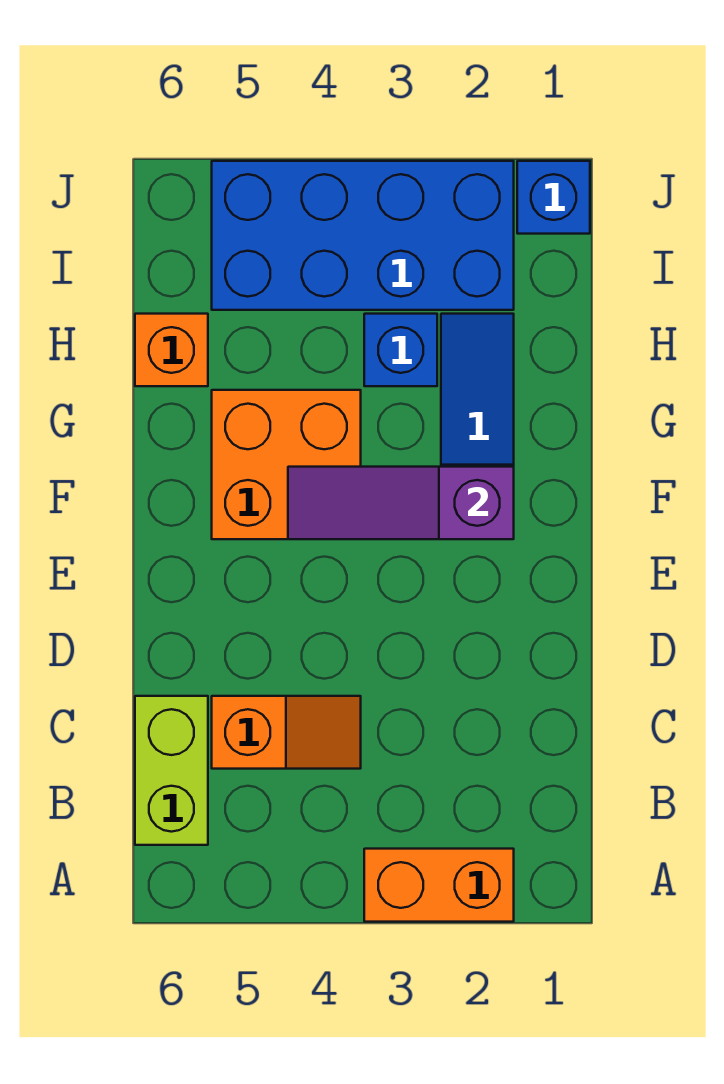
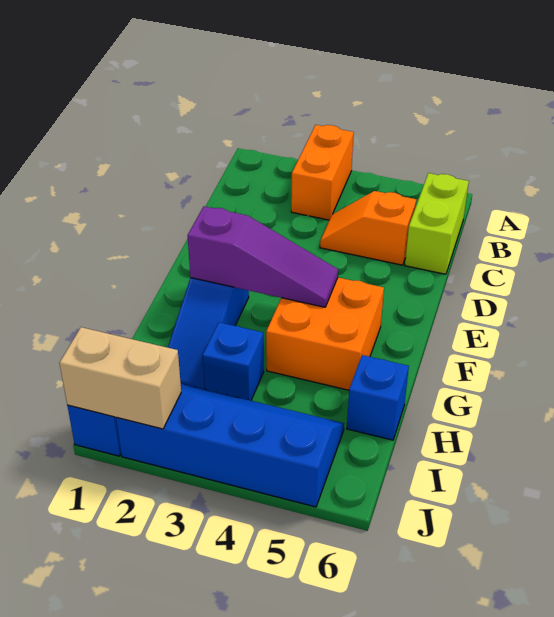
orange brick A2:A3 level 1 -> orange brick A3:B3 level 1
orange brick H6 level 1 -> blue brick H6 level 1
blue brick I2:J5 level 1 -> blue slope I2:J5 level 1 top J
none -> tan brick J1:J2 level 2

